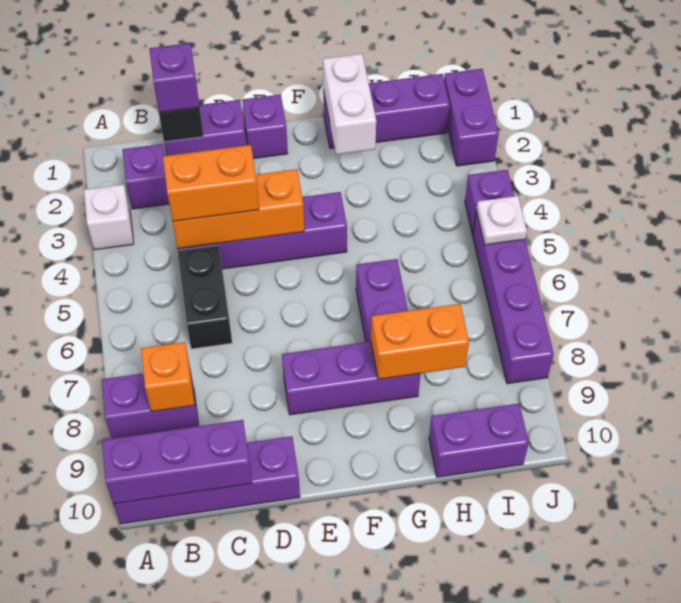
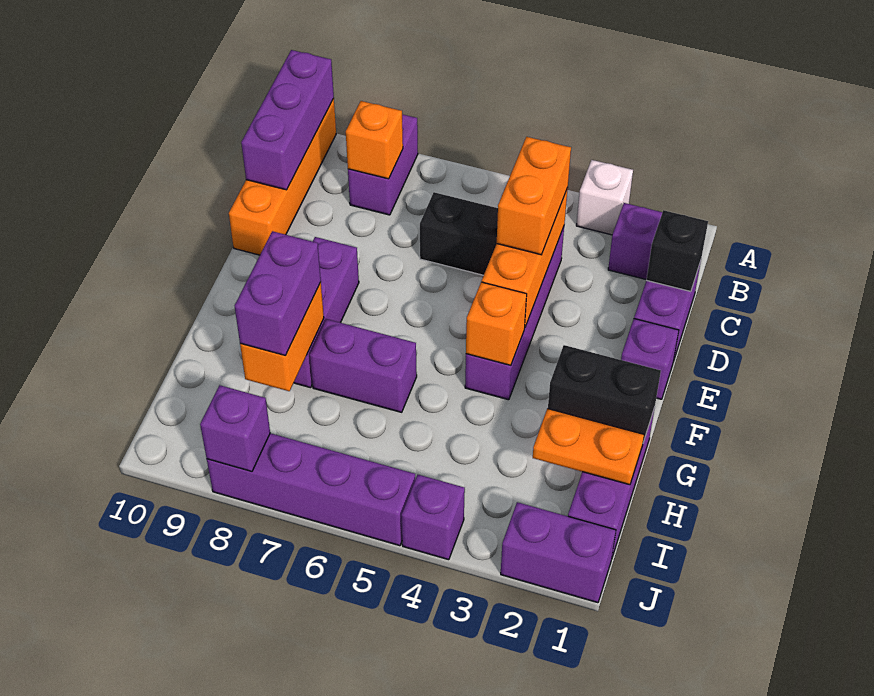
purple brick A10:D10 level 1 -> orange brick A10:D10 level 1
purple brick C1 level 3 -> purple brick J8 level 2
none -> orange brick F4 level 2
white brick G1:G2 level 2 -> black brick G1:G2 level 2
none -> orange plate H1:H2 level 2
purple brick H10:I10 level 1 -> purple brick G8:H8 level 3
white plate J5 level 2 -> none

